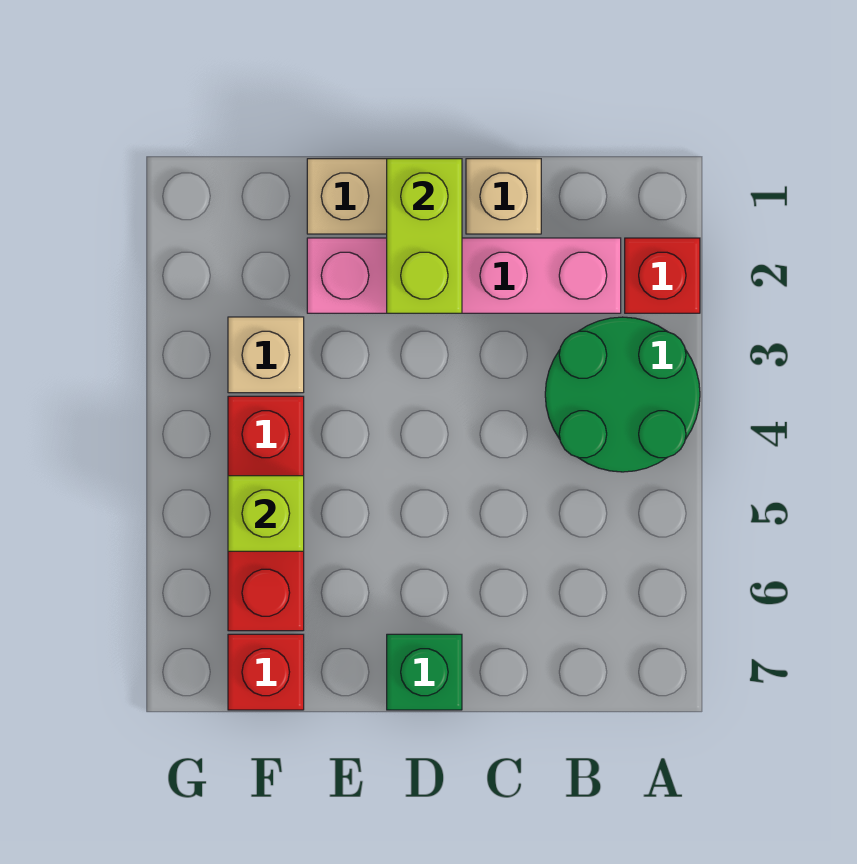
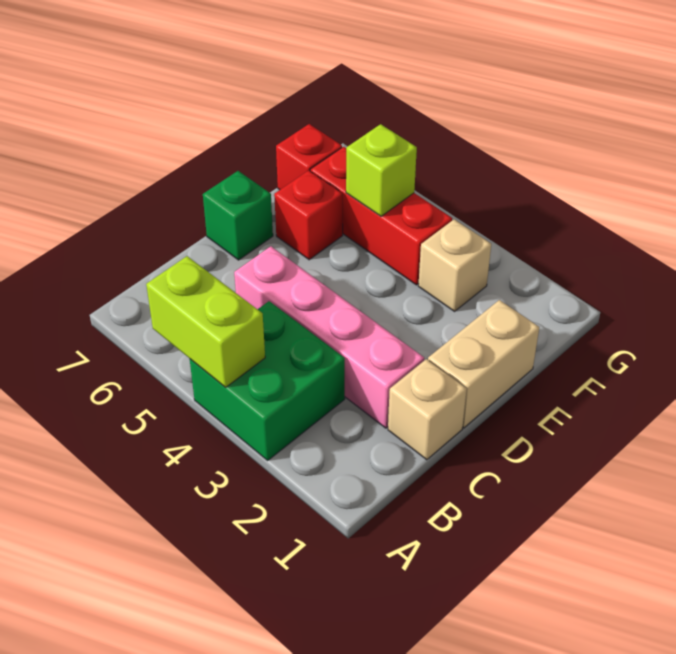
red brick A2 level 1 -> red brick E6 level 1
green round brick A3:B4 level 1 -> green brick A3:B4 level 1
pink brick B2:E2 level 1 -> pink brick C2:C5 level 1
lime brick D1:D2 level 2 -> lime brick A4:A5 level 2

